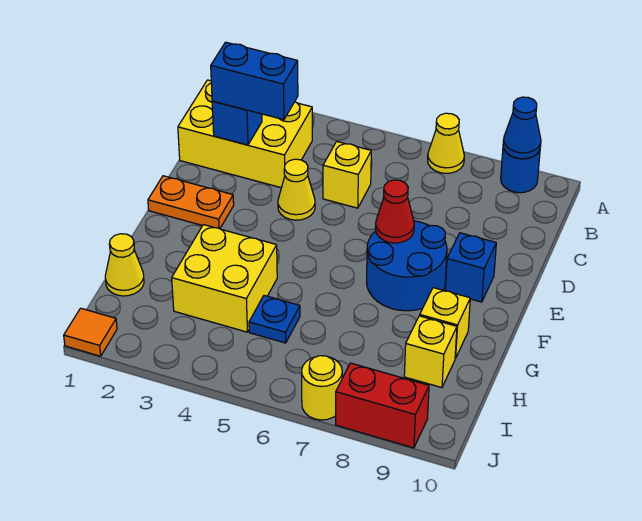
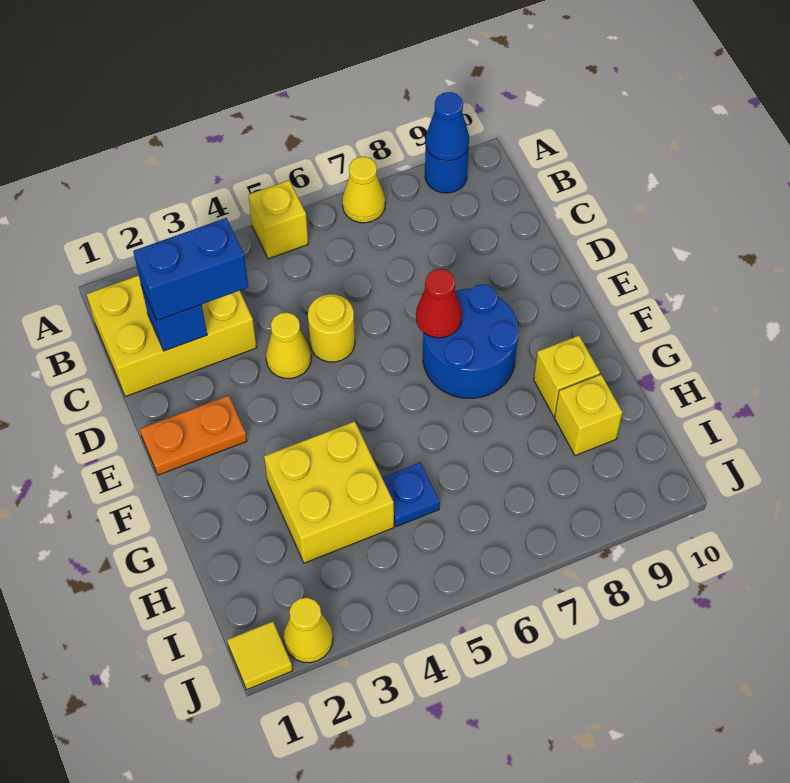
yellow brick C5 level 1 -> yellow brick A5 level 1
blue brick E9 level 1 -> none
yellow cone H1 level 1 -> yellow cone J2 level 1
orange tile J1 level 1 -> yellow tile J1 level 1
yellow round brick J7 level 1 -> yellow round brick D5 level 1
red brick J8:J9 level 1 -> none

